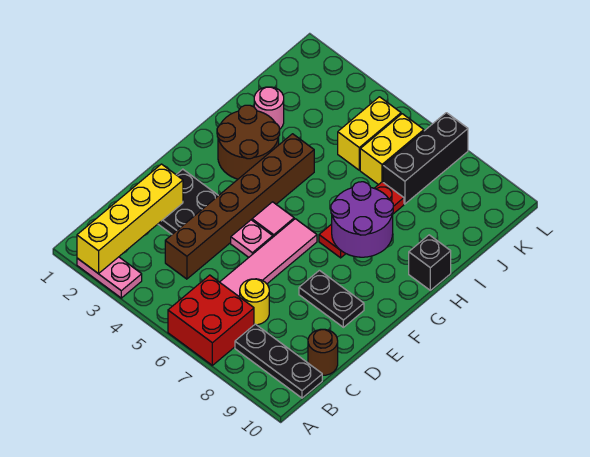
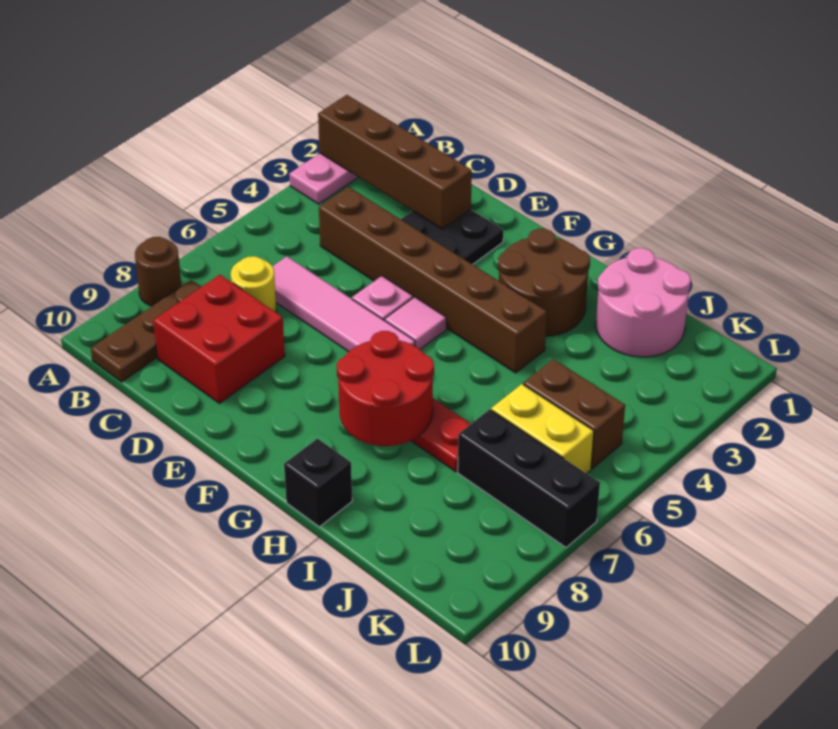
yellow brick A2:D2 level 2 -> brown brick A2:D2 level 2
red brick A6:B7 level 1 -> red brick C8:D9 level 1
black plate B8:B10 level 1 -> brown plate B8:B10 level 1
brown round brick C10 level 1 -> brown round brick A8 level 1
black plate E8:E9 level 1 -> none
purple round brick G7:H8 level 2 -> red round brick G7:H8 level 2
pink round brick I2 level 1 -> pink round brick I1:J2 level 1
yellow brick J5:K5 level 1 -> brown brick J5:K5 level 1

